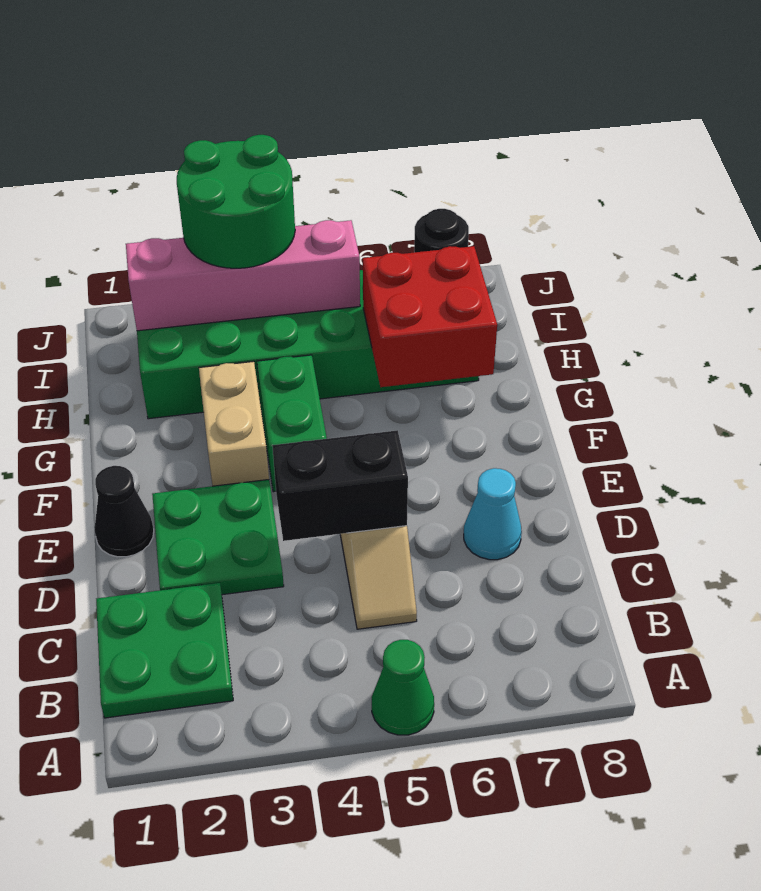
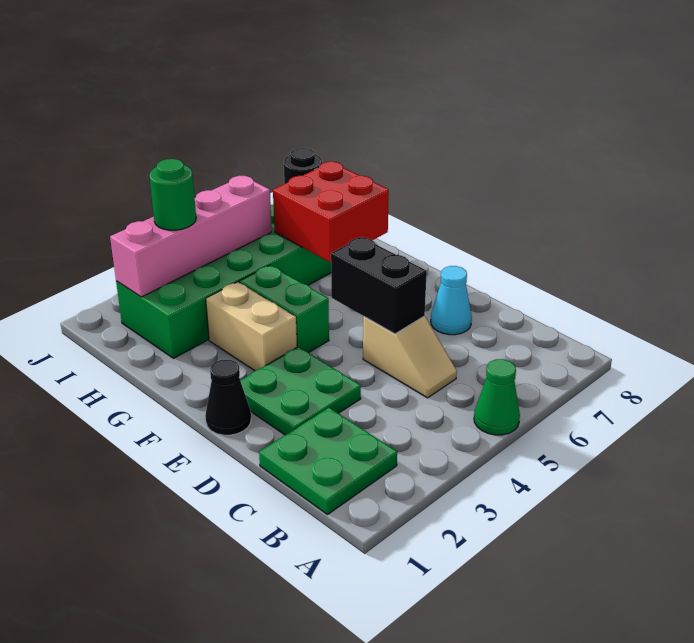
black brick D4:D5 level 2 -> black brick D5:E5 level 2
green round brick I3:J4 level 3 -> green round brick I3 level 3

